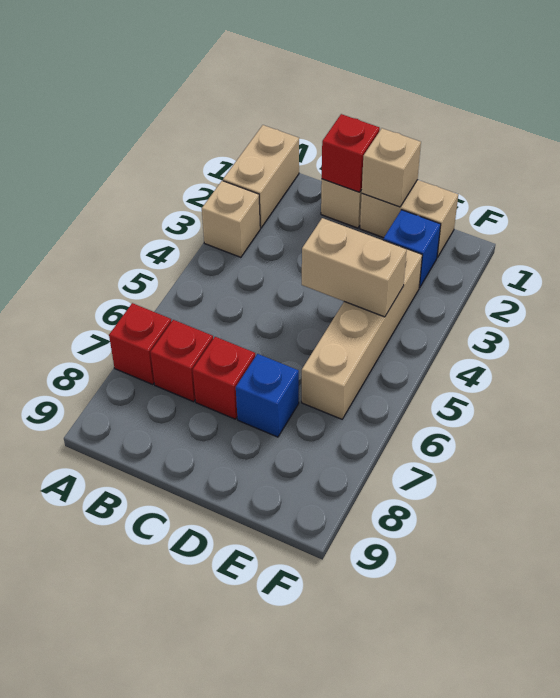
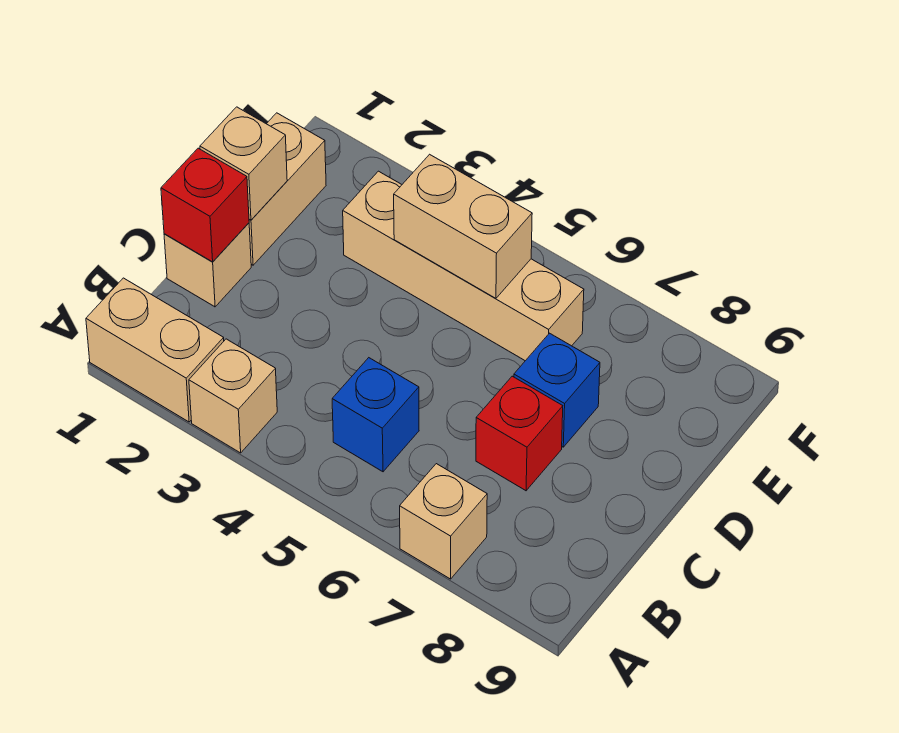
red brick A7 level 1 -> tan brick A7 level 1
red brick B7 level 1 -> none
tan brick D4:E4 level 2 -> tan brick E4:E5 level 2
blue brick E2 level 1 -> blue brick B5 level 1

